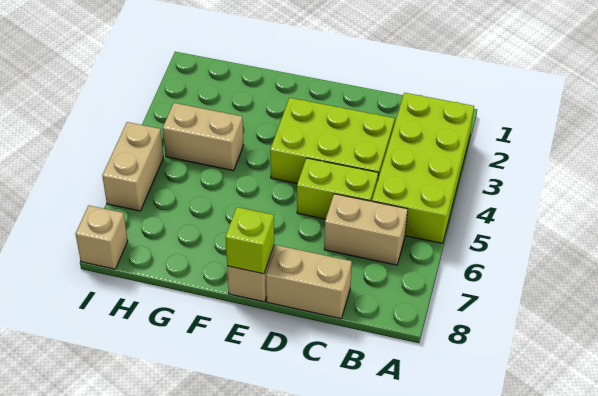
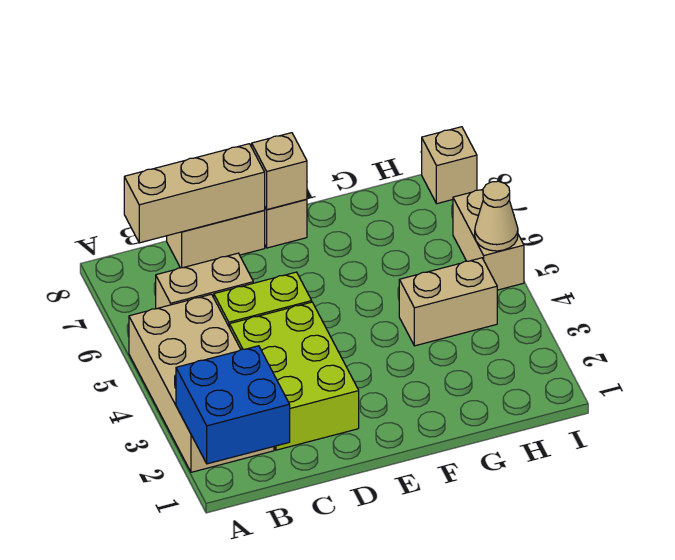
none -> blue brick A1:B2 level 2
lime brick A2:B5 level 1 -> tan brick A2:B5 level 1
none -> tan brick B8:D8 level 2
lime brick C3:E4 level 1 -> lime brick C2:D4 level 1
lime brick E8 level 2 -> tan brick E8 level 2
none -> tan cone I5 level 2

